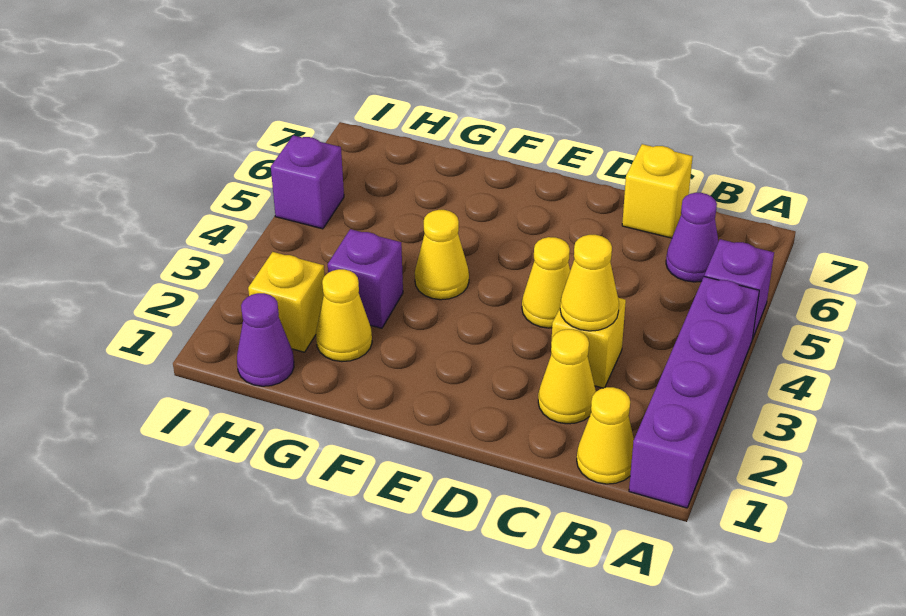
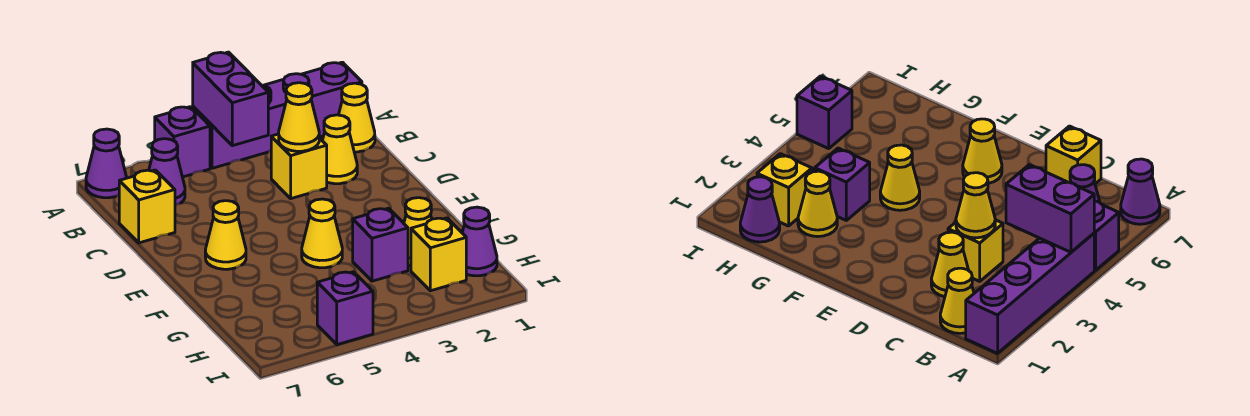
none -> purple brick A4:B4 level 2
none -> purple cone A7 level 1
yellow cone D4 level 1 -> yellow cone E6 level 1

